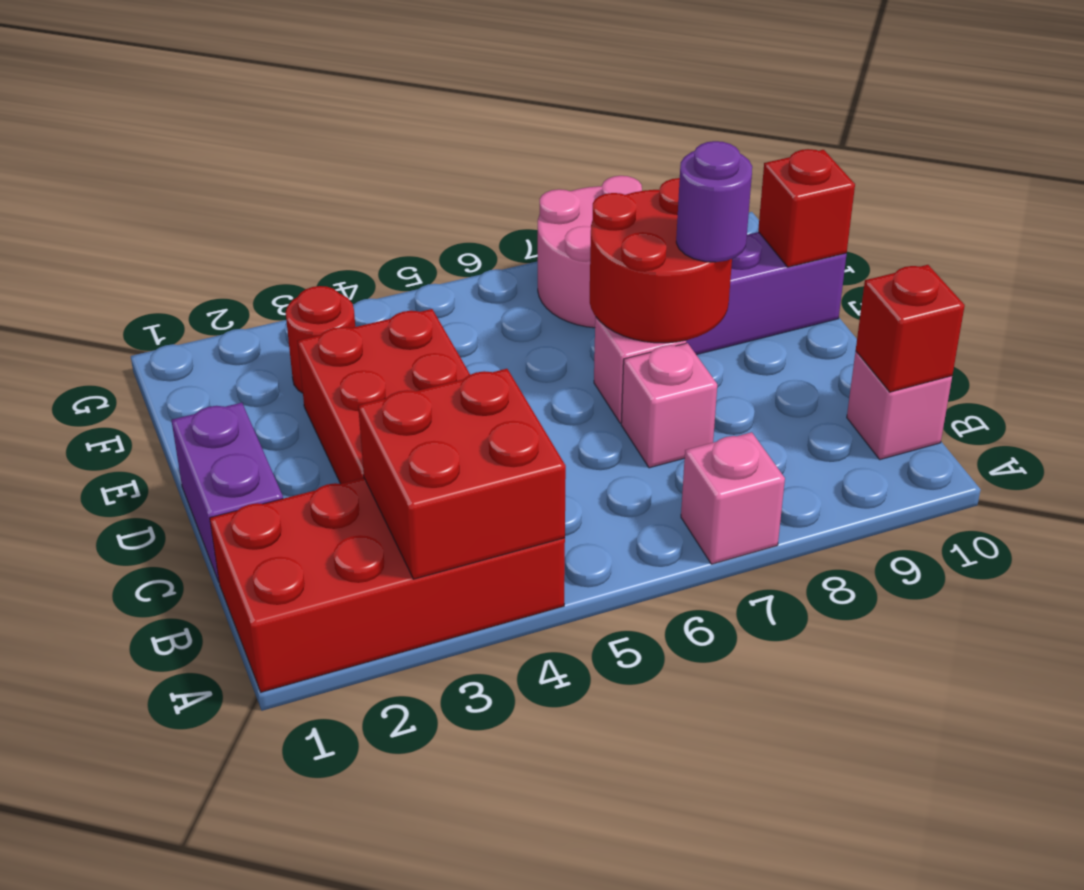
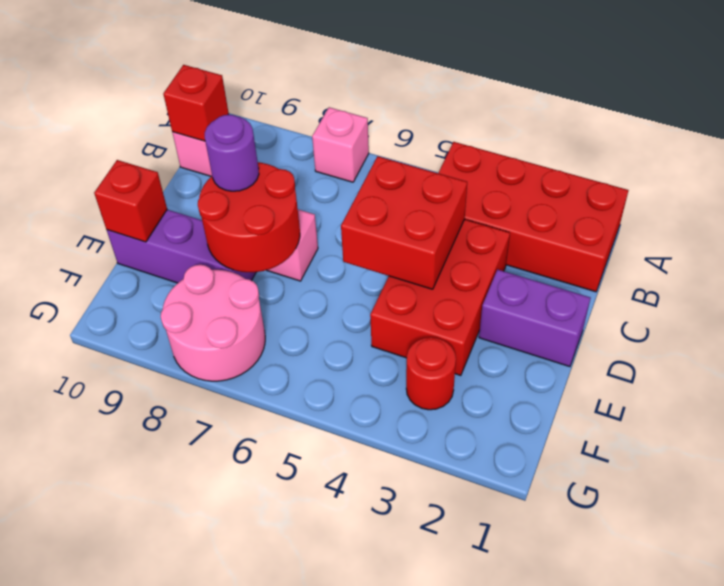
red brick A3:B4 level 2 -> red brick C4:D5 level 2
purple brick C1:D1 level 1 -> purple brick D1:D2 level 1
pink brick C7 level 1 -> none

